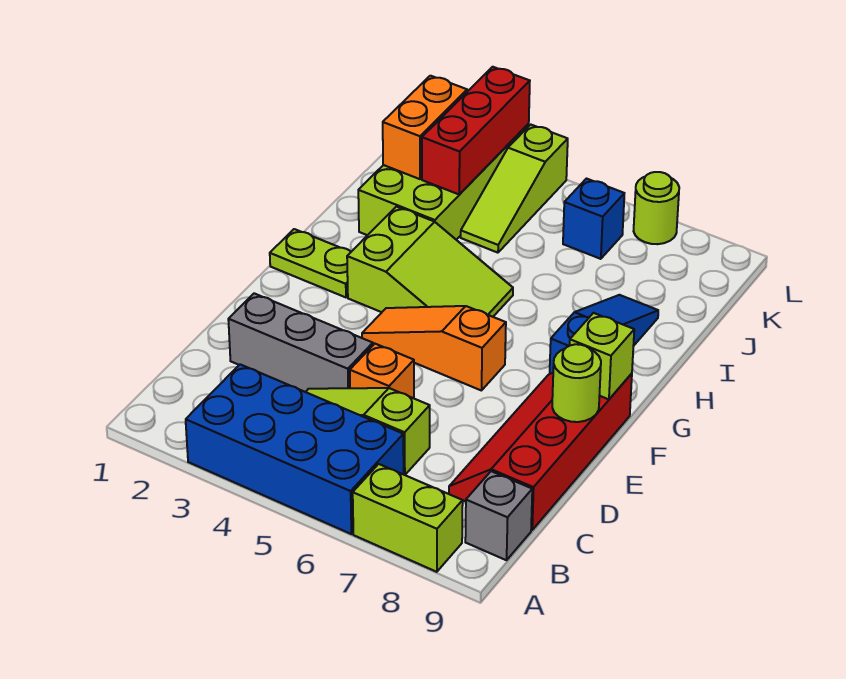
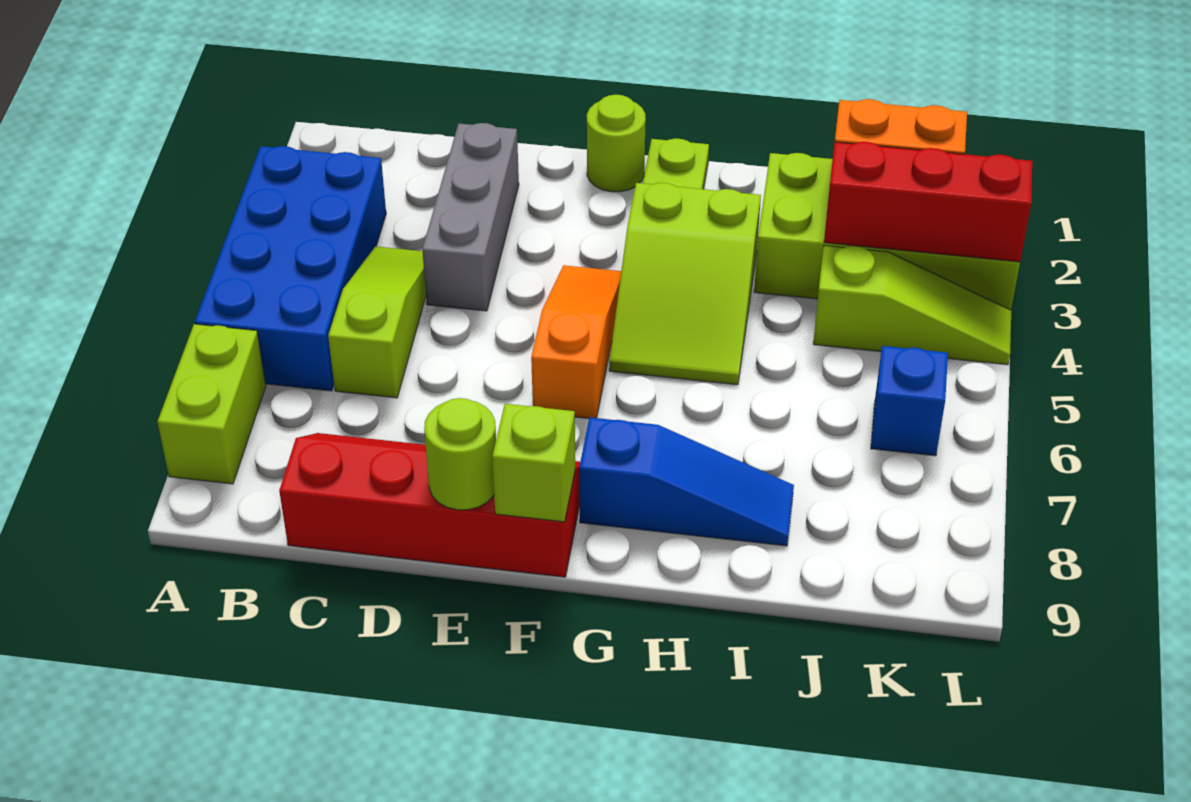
grey brick B9 level 1 -> none
orange brick D5 level 1 -> none
lime slope J4:L4 level 1 top L -> lime slope J4:L4 level 1 top J
lime round brick L7 level 1 -> lime round brick F1 level 1

